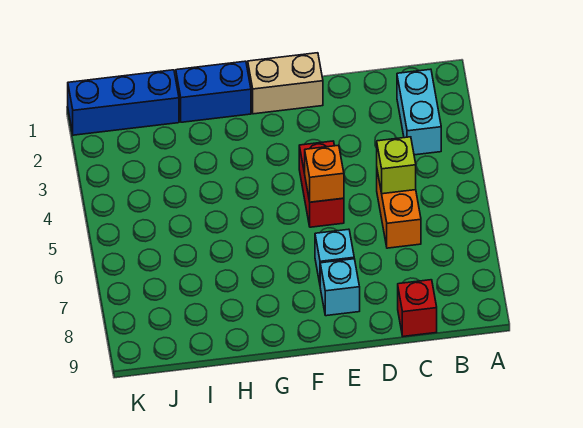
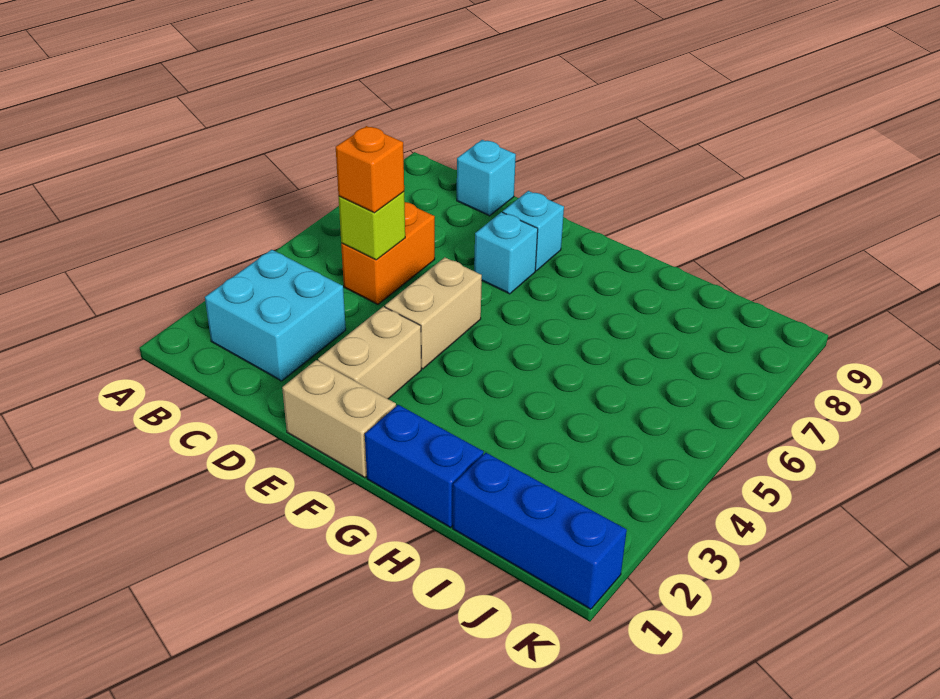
cyan brick B2:B3 level 1 -> cyan brick B2:C3 level 1
red brick C9 level 1 -> cyan brick C9 level 1
none -> tan brick E2:E3 level 1
red brick E4:E5 level 1 -> tan brick E4:E5 level 1
orange brick E5 level 2 -> orange brick C5 level 3

